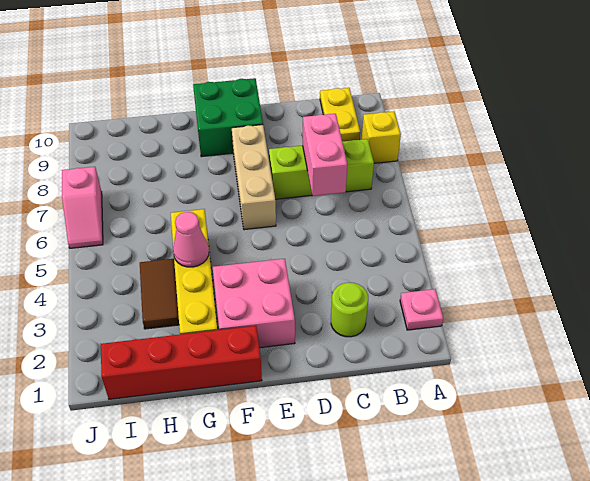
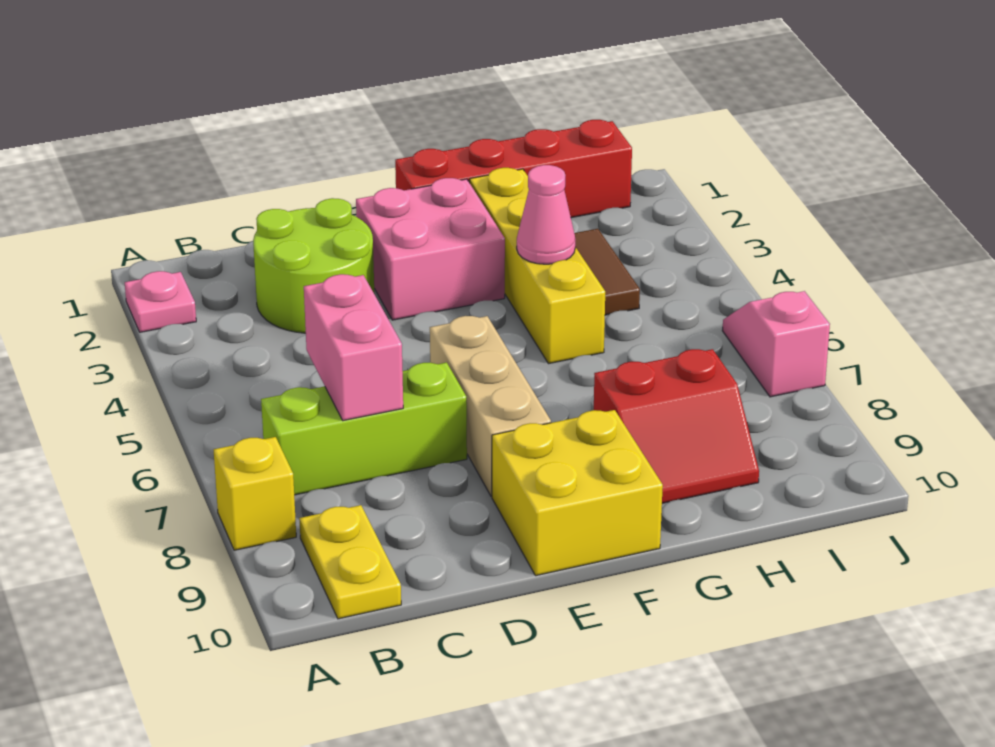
lime round brick C2 level 1 -> lime round brick C2:D3 level 1
green brick E9:F10 level 1 -> yellow brick E9:F10 level 1
none -> red slope G8:H9 level 1 top 8

